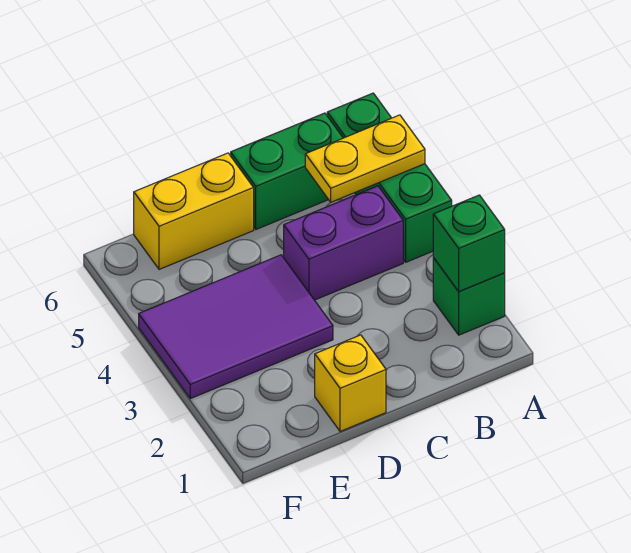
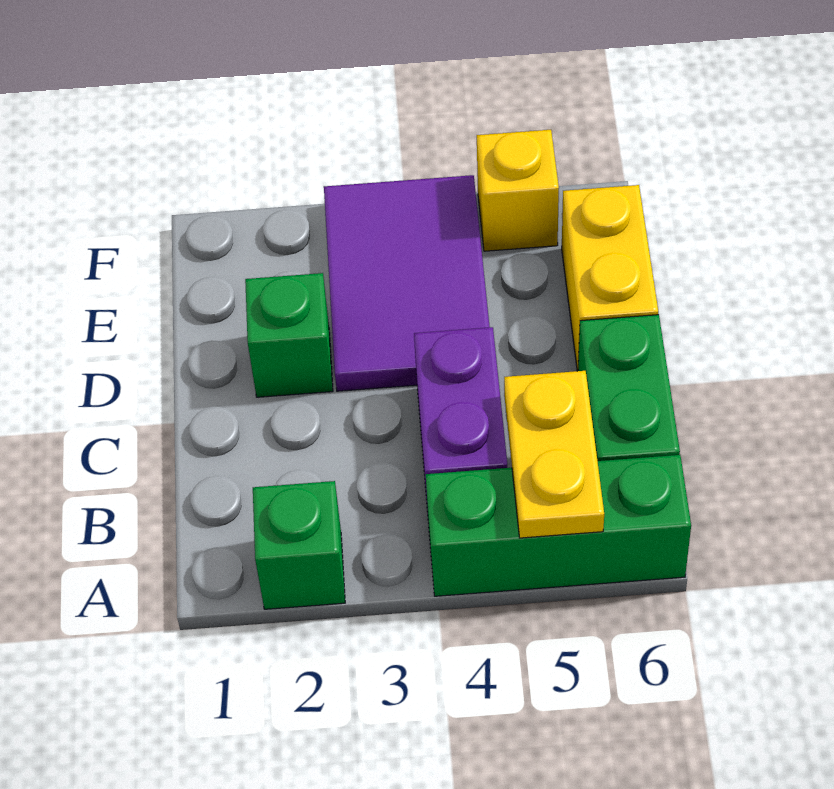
green brick A2 level 2 -> green brick D2 level 1
yellow brick D1 level 1 -> yellow brick F5 level 1

